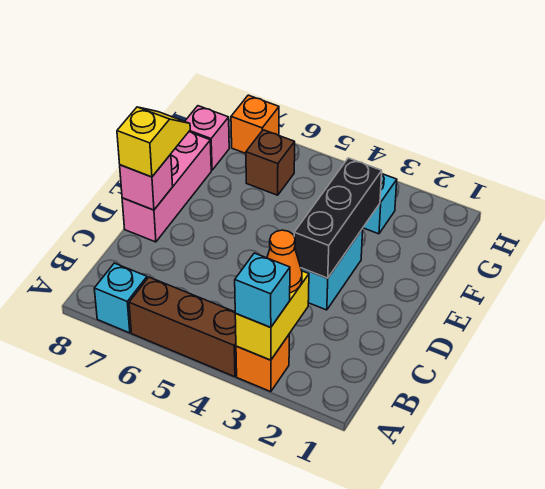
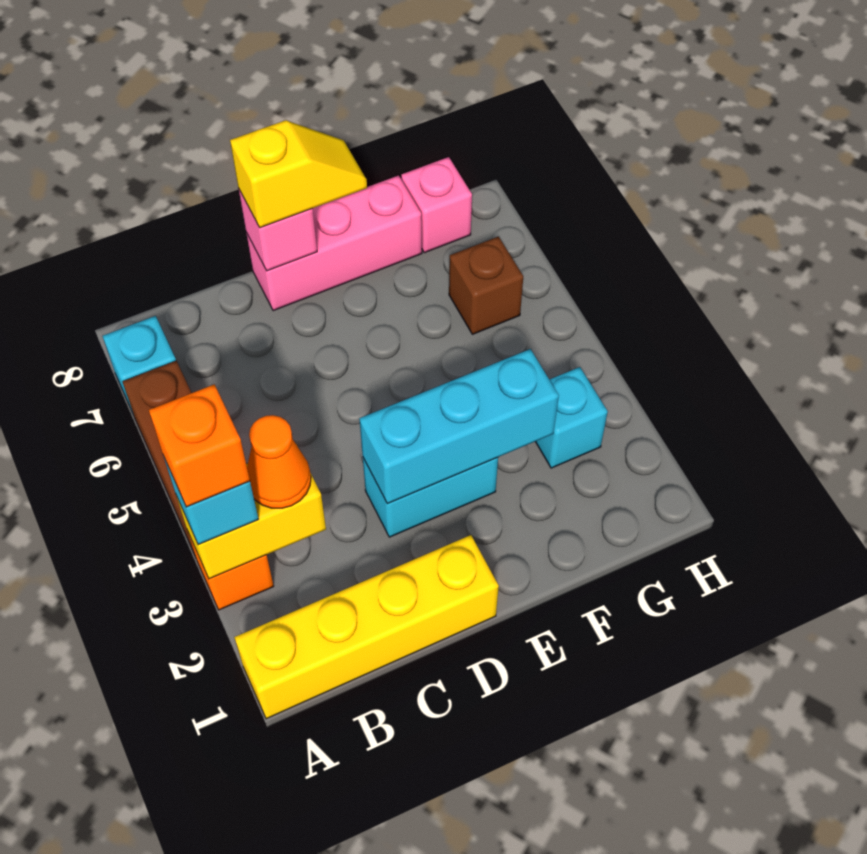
none -> yellow brick A1:D1 level 1
black brick D3:F3 level 2 -> cyan brick D3:F3 level 2
orange brick H7 level 1 -> orange brick A3 level 4

